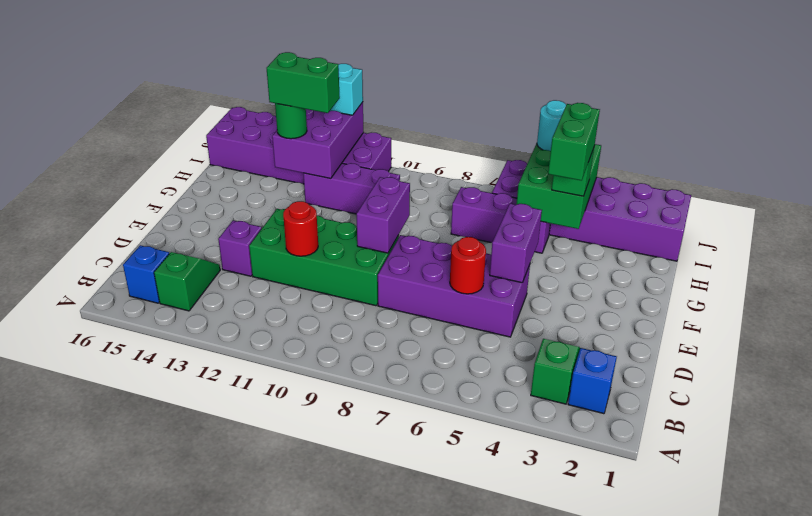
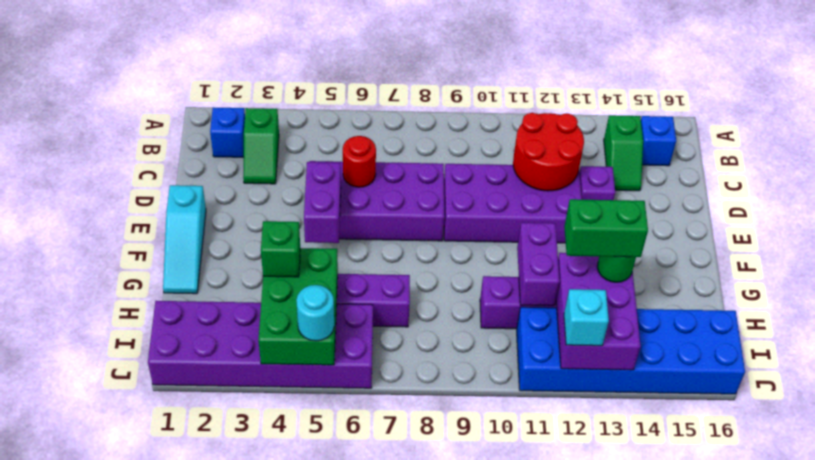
green brick D9:E12 level 1 -> purple brick D9:E12 level 1
red round brick D11 level 2 -> red round brick C11:D12 level 2
none -> cyan slope E1:G1 level 1 top E
purple brick E9:F9 level 2 -> purple brick G11:H11 level 2
green brick G4:H4 level 4 -> none
purple brick I11:J16 level 1 -> blue brick I11:J16 level 1

